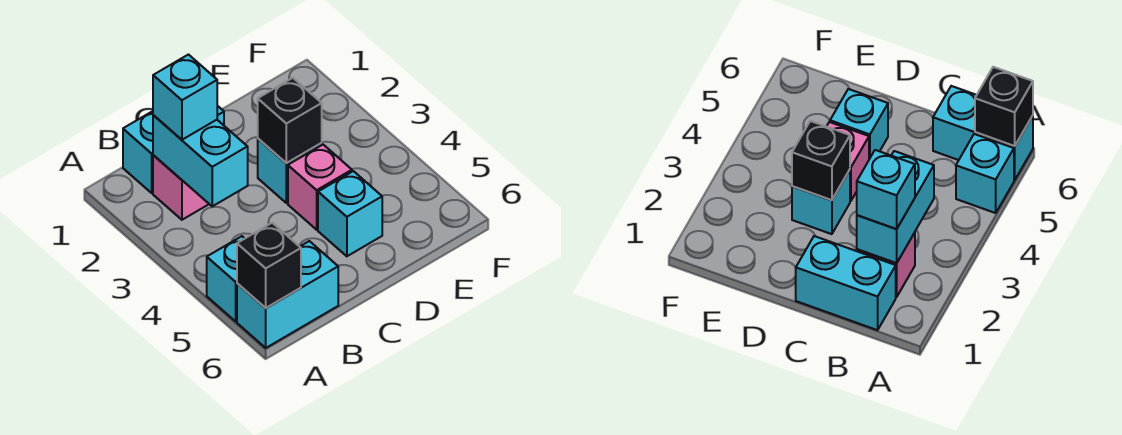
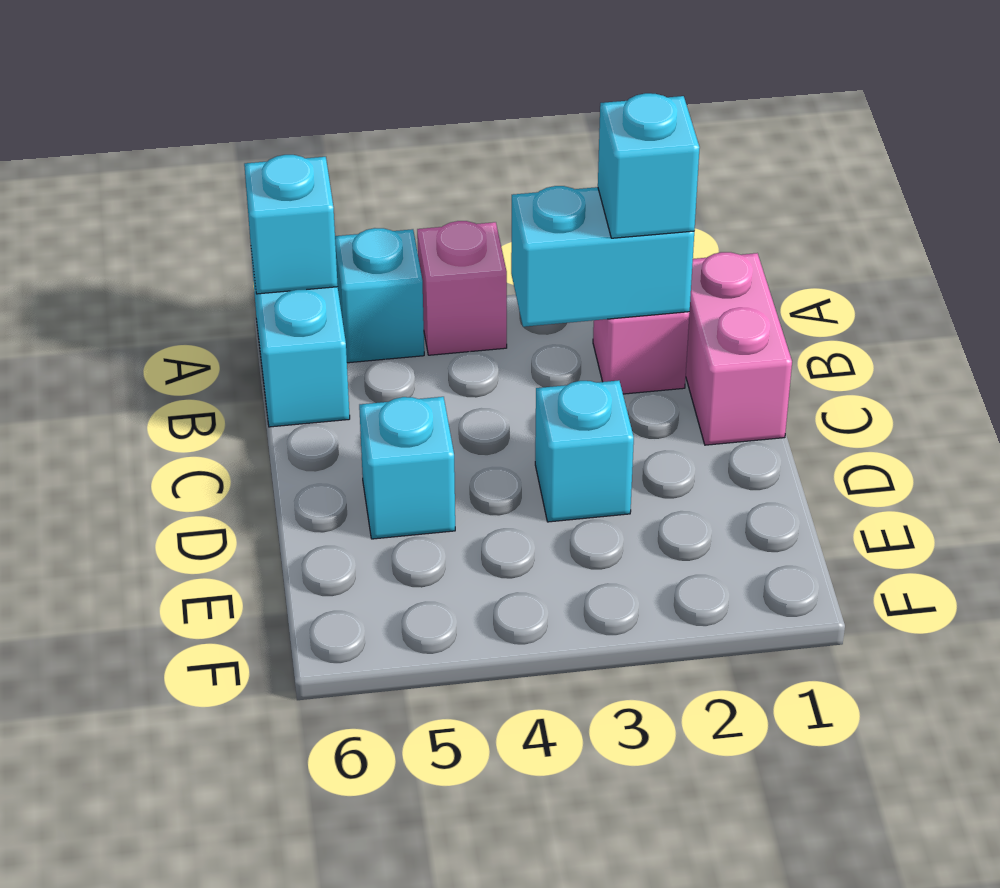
black brick A6 level 2 -> cyan brick A6 level 2
cyan brick B1:C1 level 1 -> pink brick B1:C1 level 1
black brick D3 level 2 -> none
pink brick D4 level 1 -> pink brick A4 level 1

